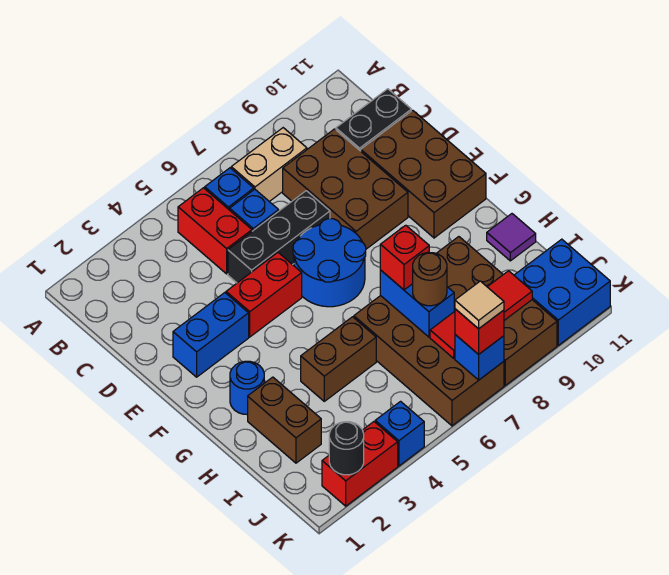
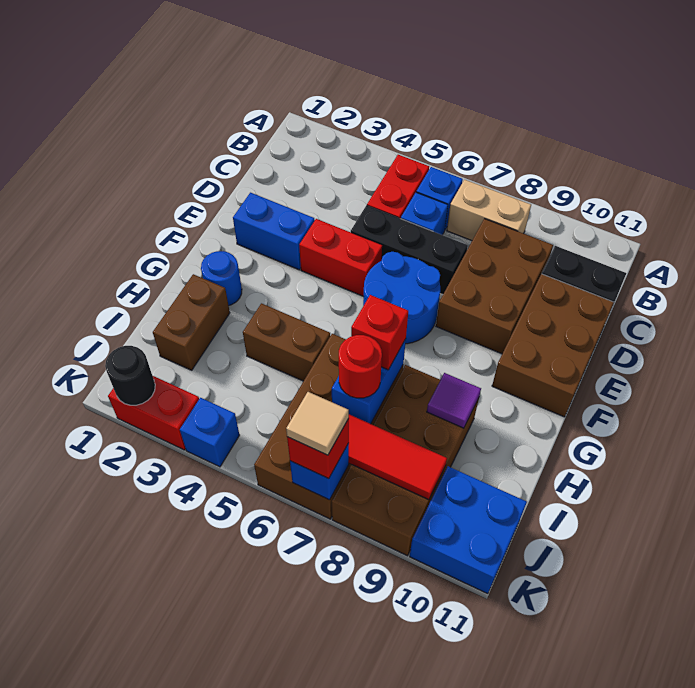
purple tile H11 level 1 -> purple tile H9 level 2
brown round brick I7 level 3 -> red round brick I7 level 3

